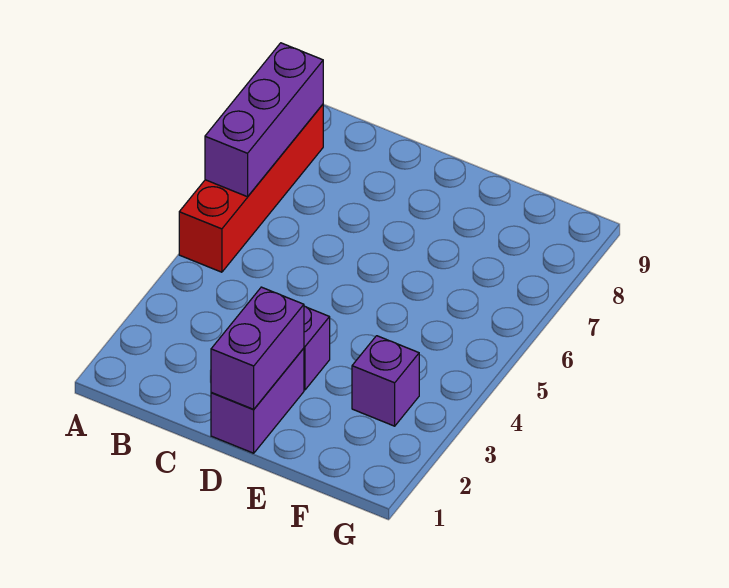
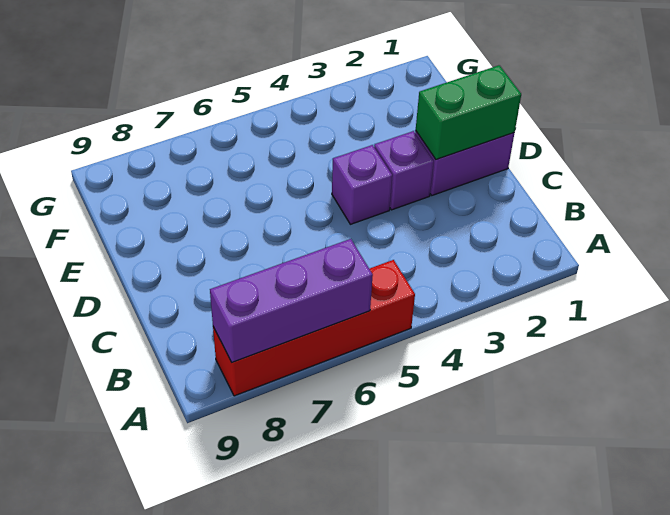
purple brick D1:D2 level 2 -> green brick D1:D2 level 2
purple brick F3 level 1 -> purple brick D4 level 1

